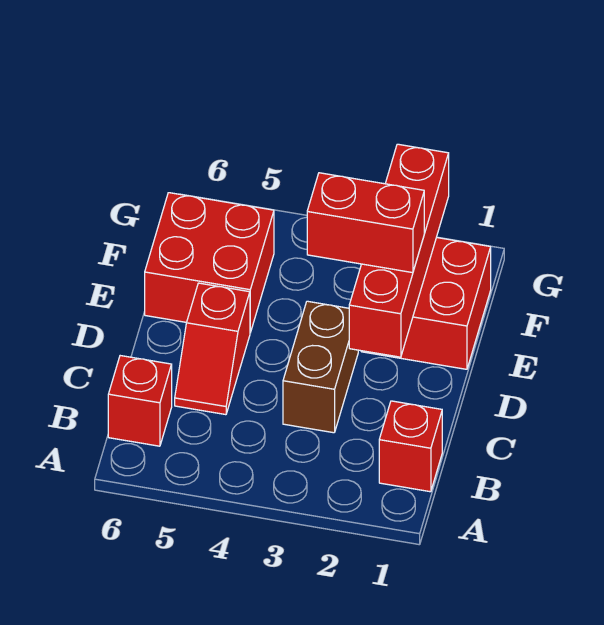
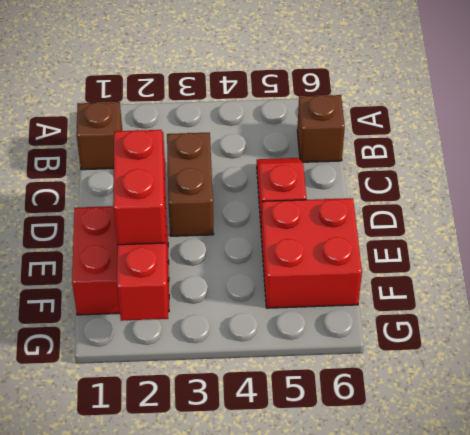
red brick B1 level 1 -> brown brick B1 level 1
red brick B6 level 1 -> brown brick B6 level 1
red brick E2:E3 level 3 -> red brick E2:F2 level 3

